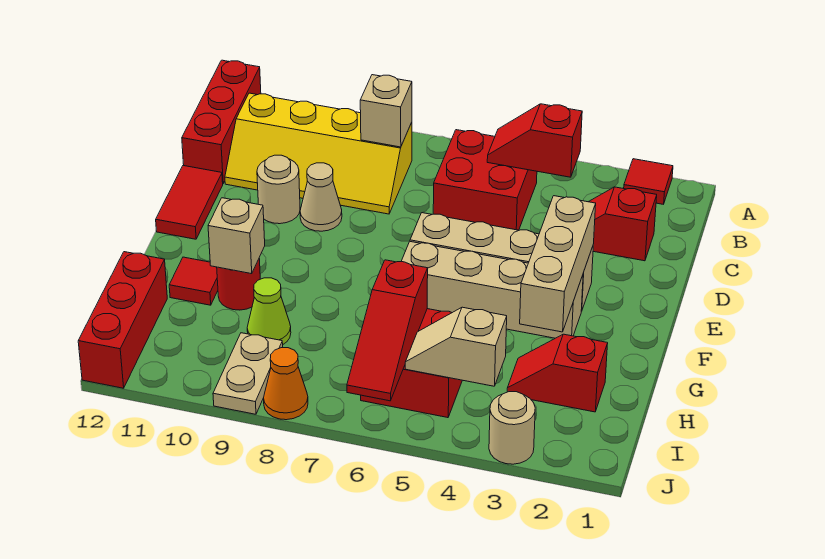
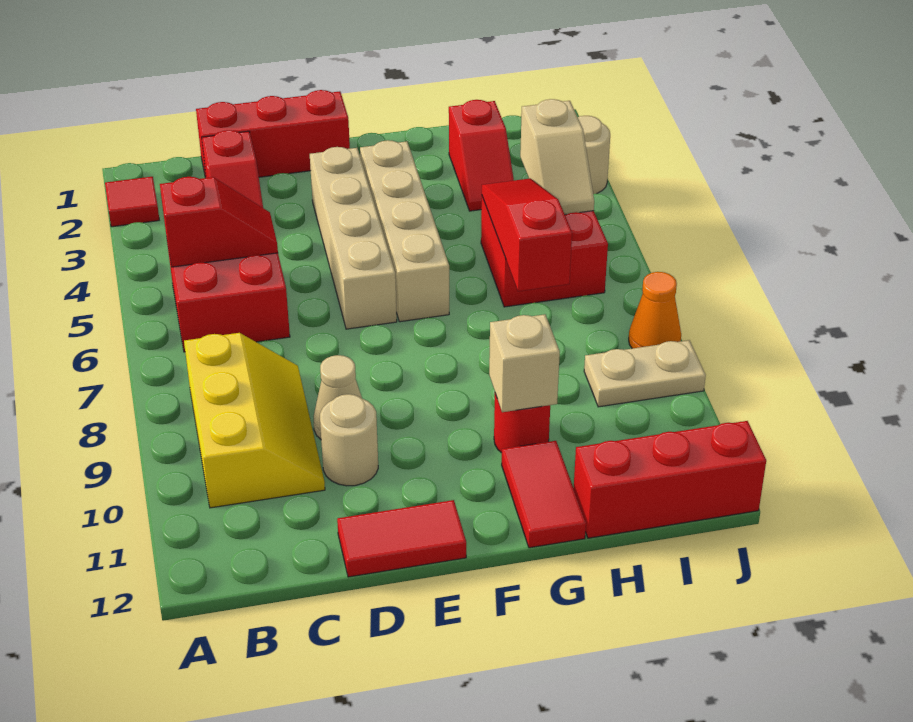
red brick A12:C12 level 1 -> red brick C1:E1 level 1
red slope B4:B5 level 2 top 4 -> red slope B5:C5 level 2 top B
yellow slope B8:C11 level 1 top B -> yellow slope B8:C10 level 1 top B
tan brick B8 level 2 -> none
tan brick E3:G3 level 2 -> none
red tile G11 level 1 -> red tile G11:G12 level 1
red slope H6:J6 level 2 top H -> red slope H5:H7 level 2 top 7
lime cone H9 level 1 -> none

